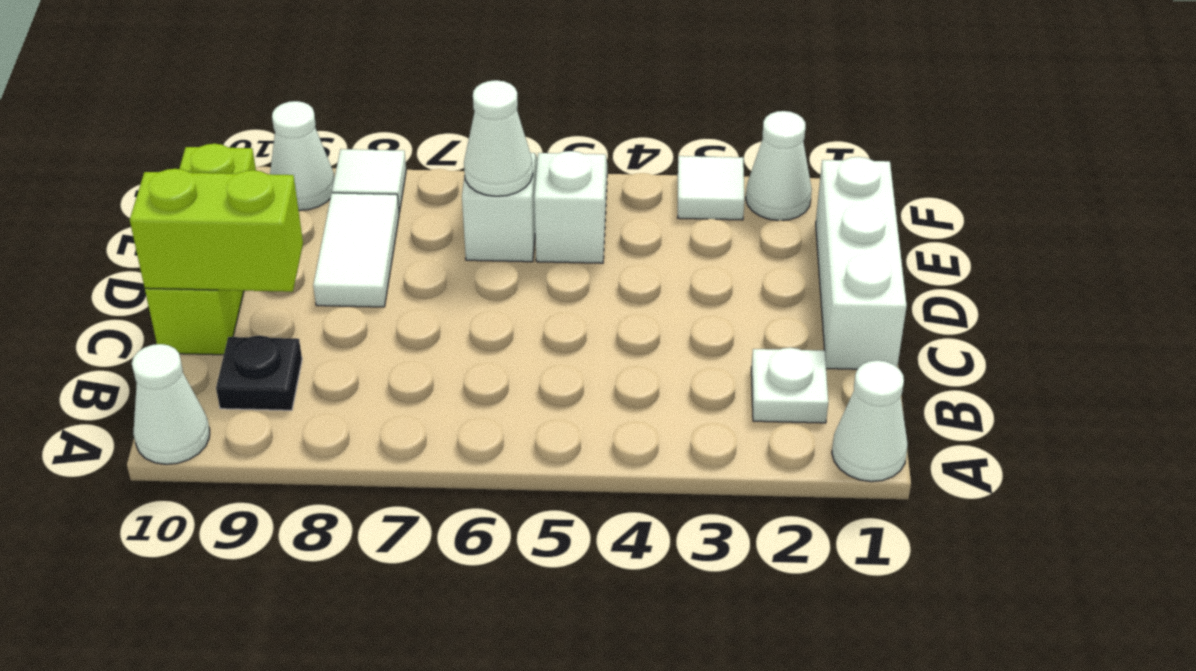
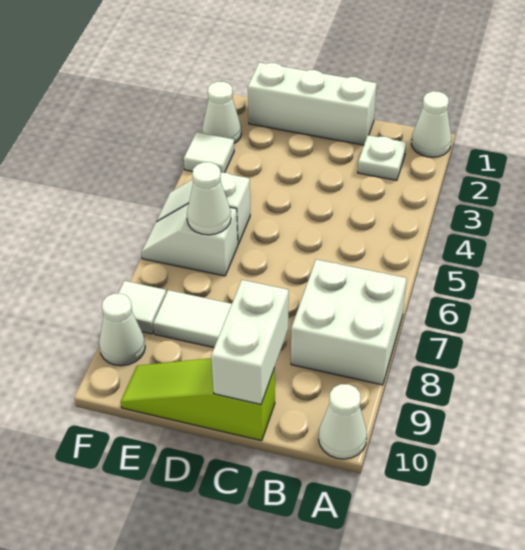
none -> white brick A7:B8 level 1
black plate B9 level 1 -> none
lime brick C9:C10 level 2 -> white brick C9:C10 level 2
lime brick C10:E10 level 1 -> lime slope C10:E10 level 1 top C

